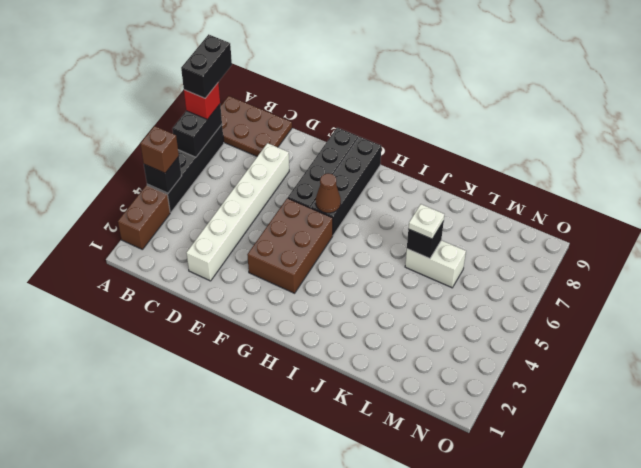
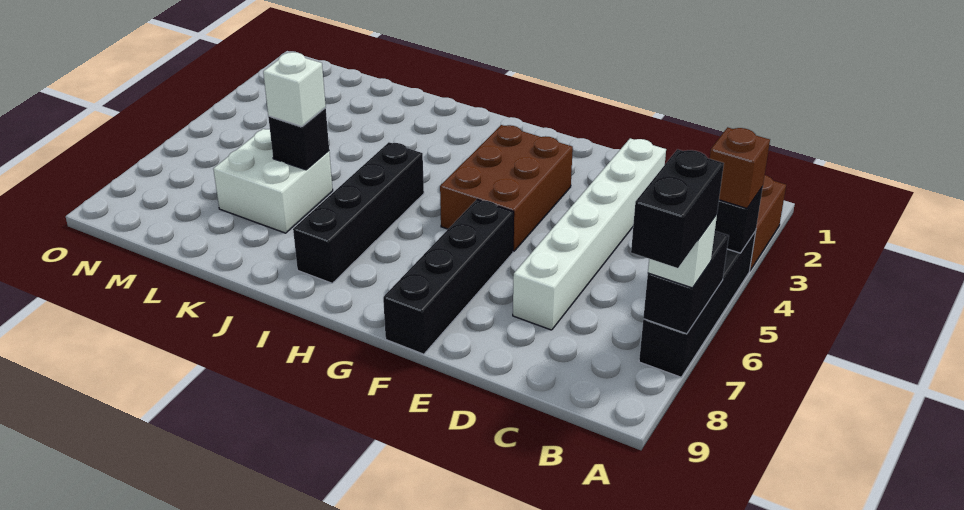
red brick A7 level 3 -> white brick A7 level 3
brown plate A8:C9 level 1 -> none
black brick G6:G9 level 1 -> black brick I5:I8 level 1
brown cone G6 level 2 -> none
white brick K6:L6 level 1 -> white brick K6:L7 level 1
white plate K6 level 3 -> white brick K6 level 3

